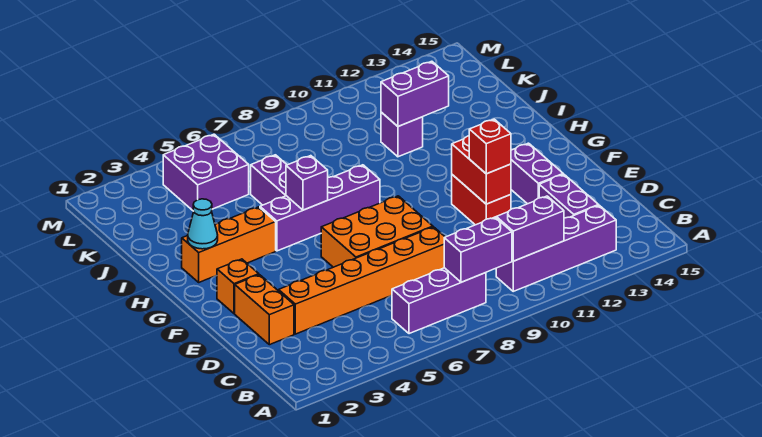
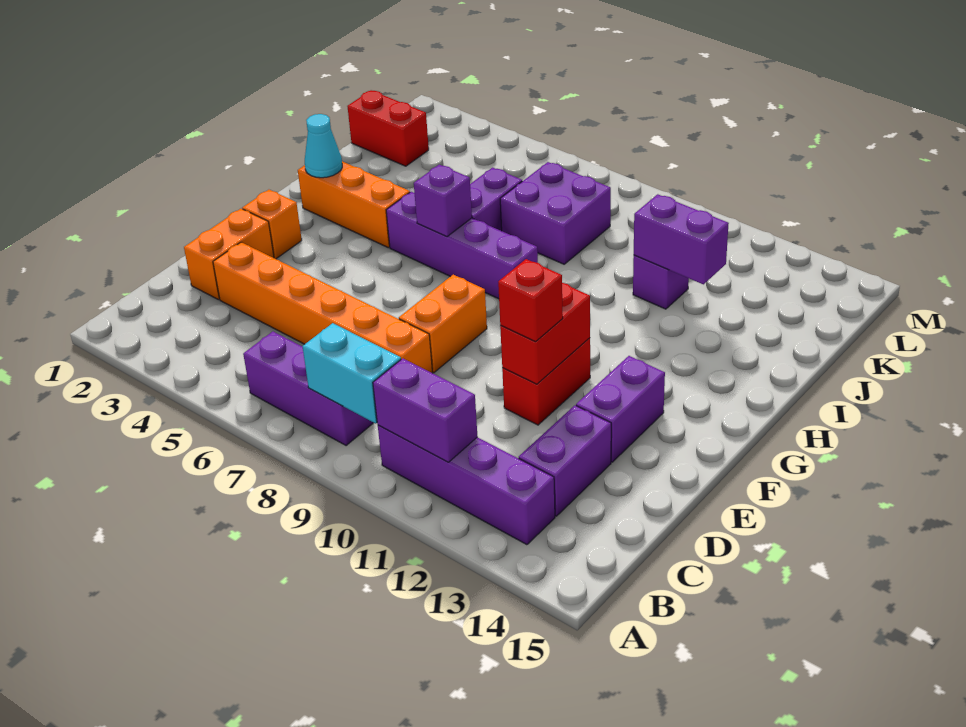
purple brick B8:B9 level 2 -> cyan brick B8:B9 level 2
orange brick E6:F8 level 1 -> orange brick E8:F8 level 1
none -> red brick K1:K2 level 1
purple brick K4:L5 level 1 -> purple brick J7:K8 level 1

